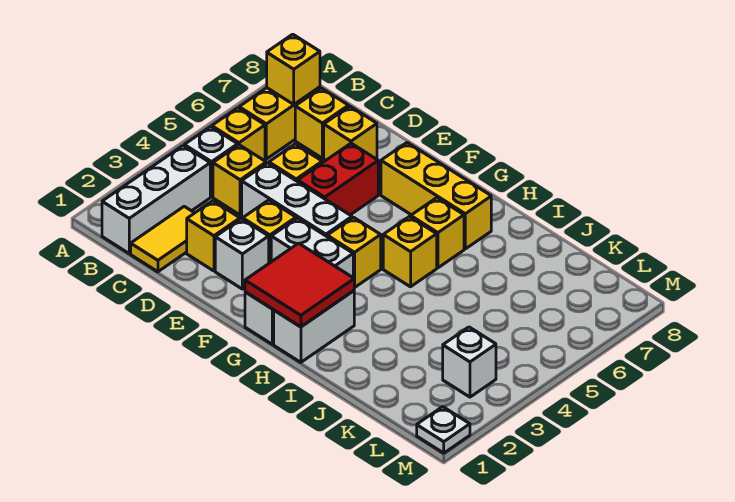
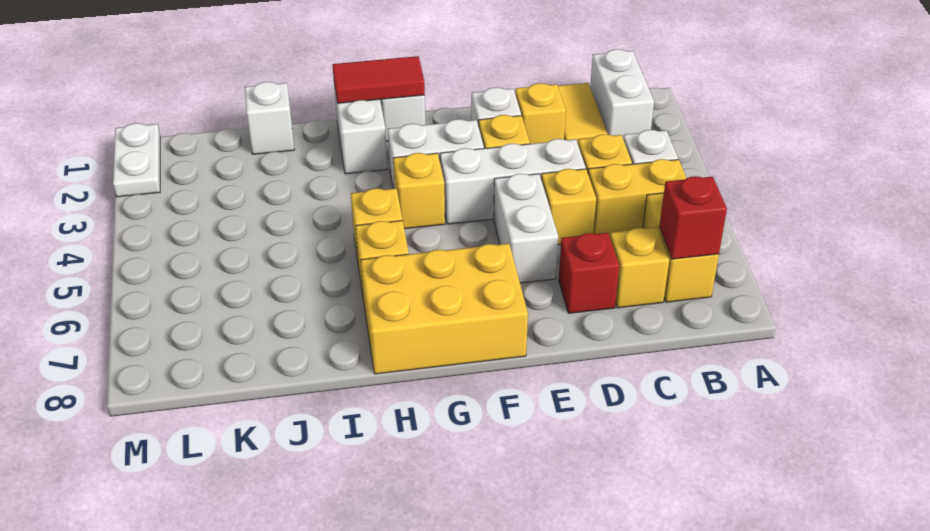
white brick B1:B3 level 1 -> white brick B1:B2 level 1
yellow brick B5 level 1 -> yellow brick B5:C5 level 1
yellow brick B7 level 2 -> red brick B7 level 2
yellow brick D7 level 1 -> red brick D7 level 1
red brick E5:E6 level 1 -> white brick E5:E6 level 1
yellow brick F7:H7 level 1 -> yellow brick F7:H8 level 1
red tile G1:H2 level 2 -> red tile G1:H1 level 2
white brick L3 level 1 -> white brick J1 level 1
white plate M1 level 1 -> white plate M1:M2 level 1

